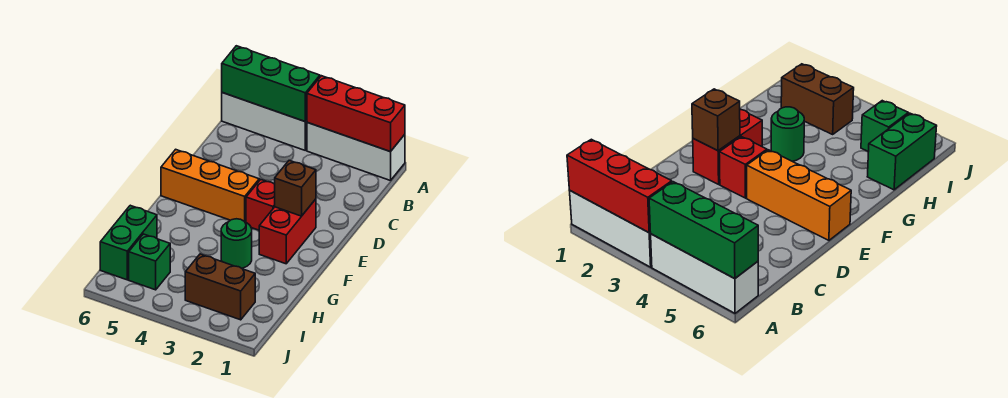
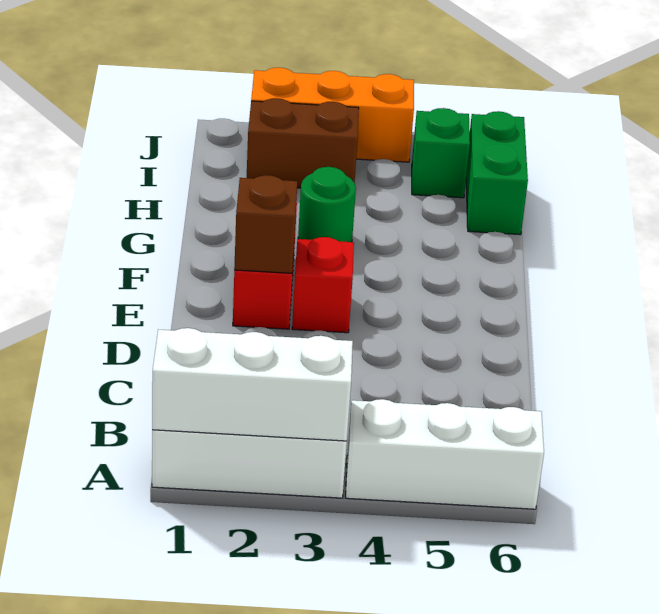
red brick A1:A3 level 2 -> white brick A1:A3 level 2
green brick A4:A6 level 2 -> none
orange brick E4:E6 level 1 -> orange brick J2:J4 level 1

